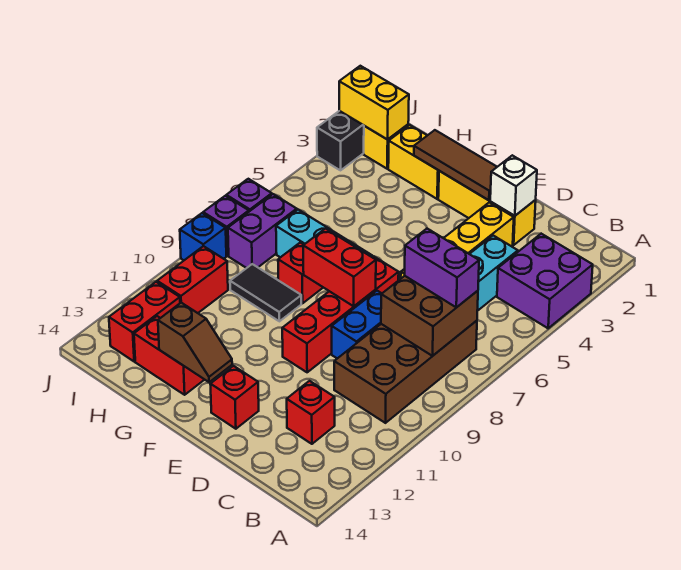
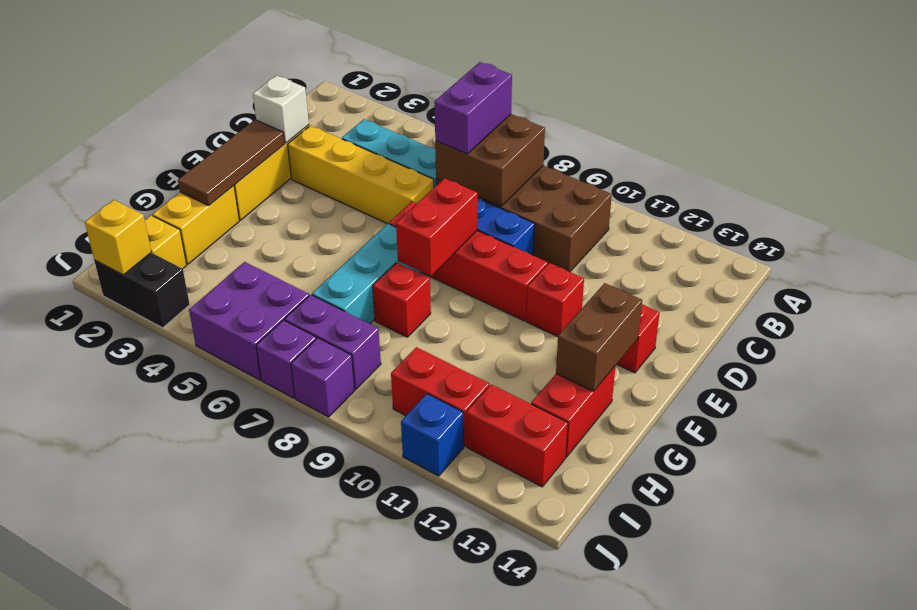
purple brick A3:B4 level 1 -> purple brick I5:J6 level 1
red brick C12 level 1 -> red brick E11 level 1
brown slope F13:G13 level 2 top G -> brown brick F13:G13 level 2
black tile G9:H9 level 1 -> none
yellow brick I2:J2 level 2 -> yellow brick J2 level 2
blue brick J9 level 1 -> blue brick J11 level 1

